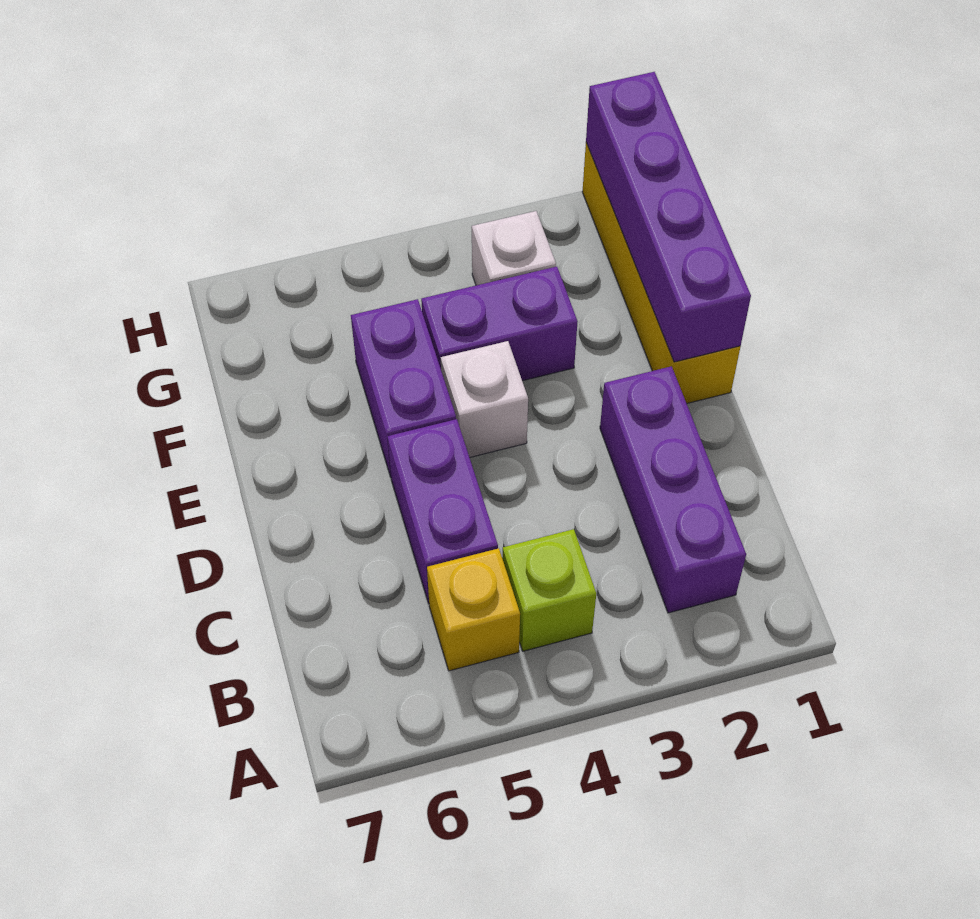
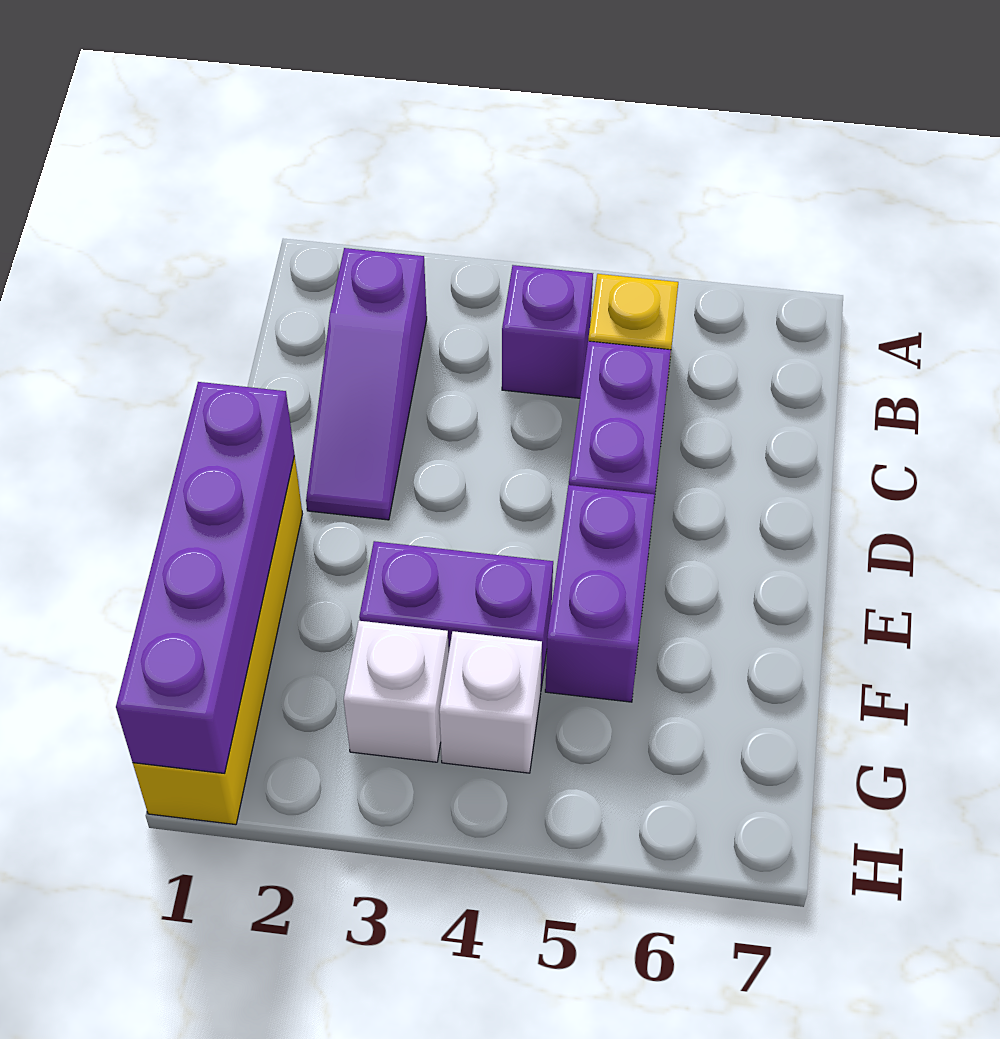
purple brick B2:D2 level 1 -> purple slope B2:D2 level 1 top B
lime brick B4 level 1 -> purple brick B4 level 1
white brick E4 level 1 -> white brick G4 level 1

